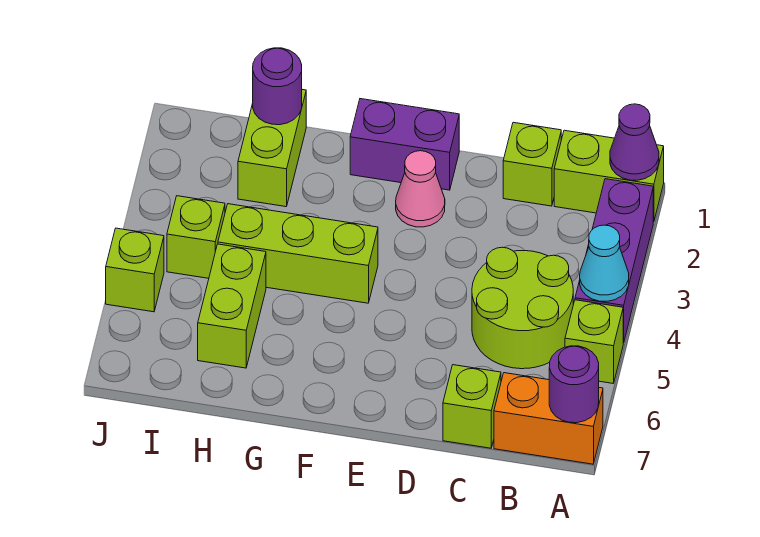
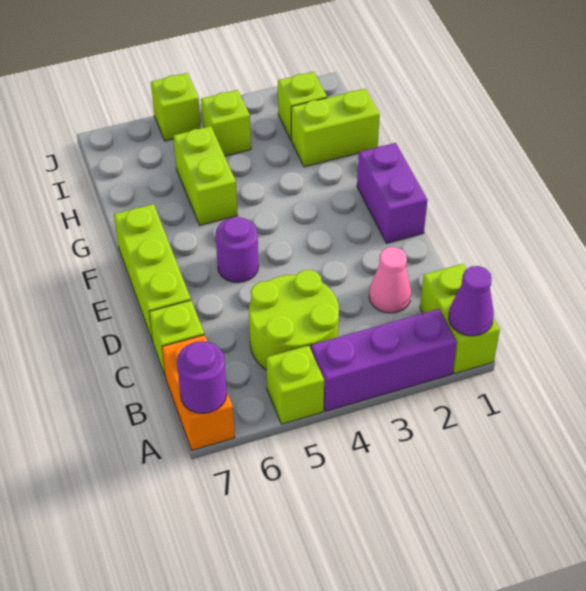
cyan cone A4 level 2 -> none
lime brick C1 level 1 -> lime brick I2 level 1
pink cone E2 level 1 -> pink cone C2 level 1
lime brick F4:H4 level 1 -> lime brick D7:F7 level 1
purple round brick H1 level 2 -> purple round brick E5 level 1
lime brick H5:H6 level 1 -> lime brick G5:H5 level 1

